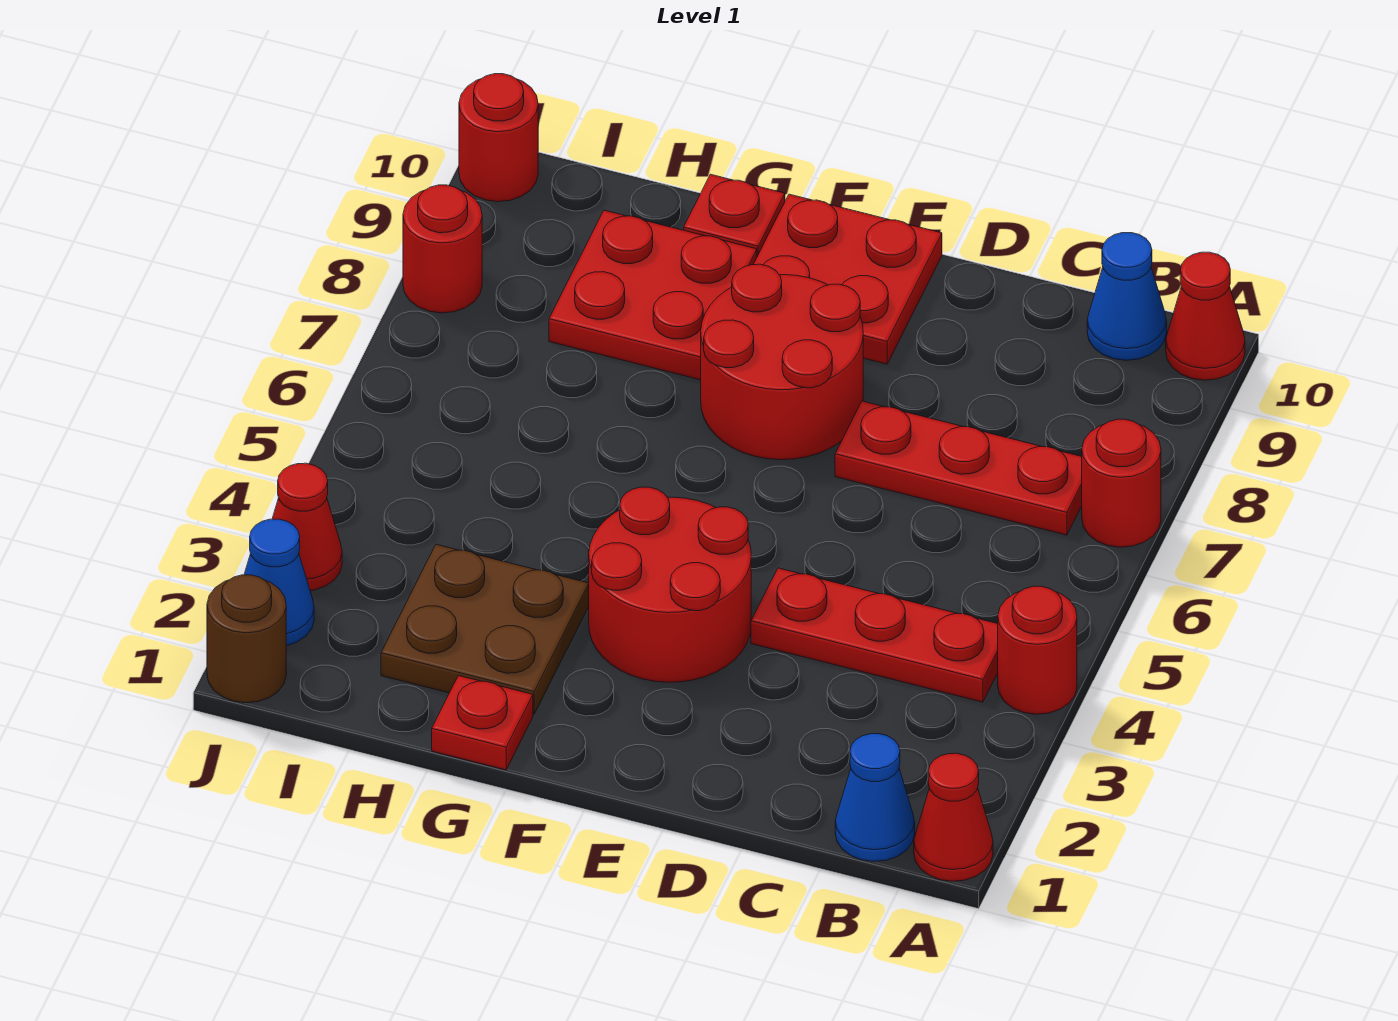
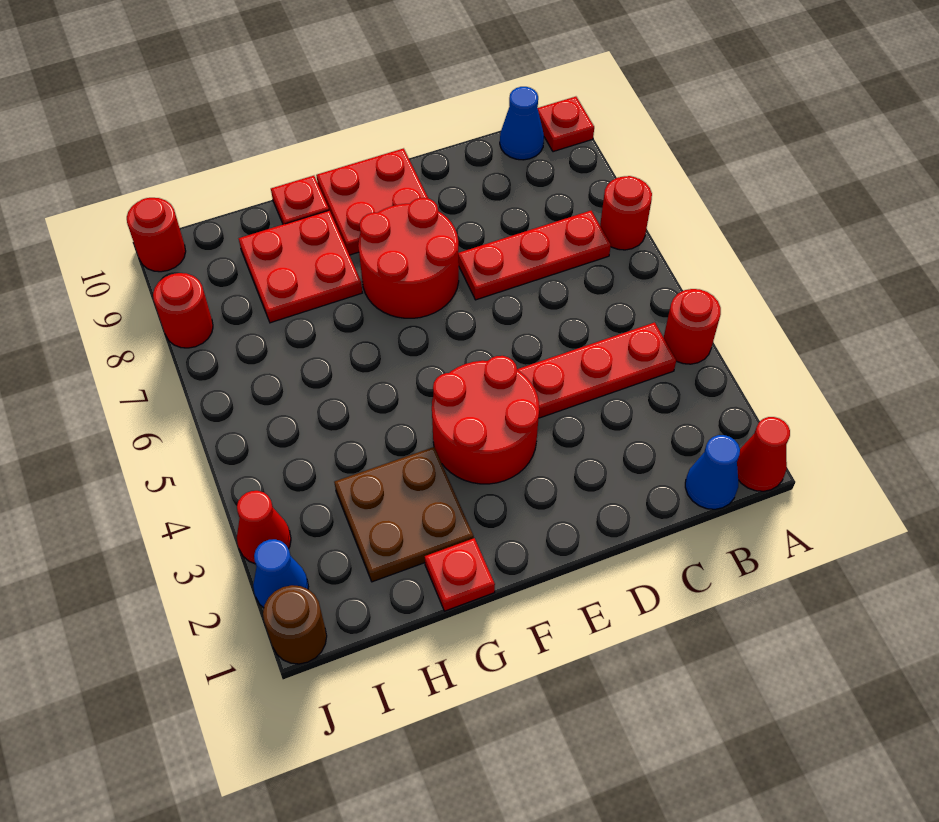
red cone A10 level 1 -> red plate A10 level 1

